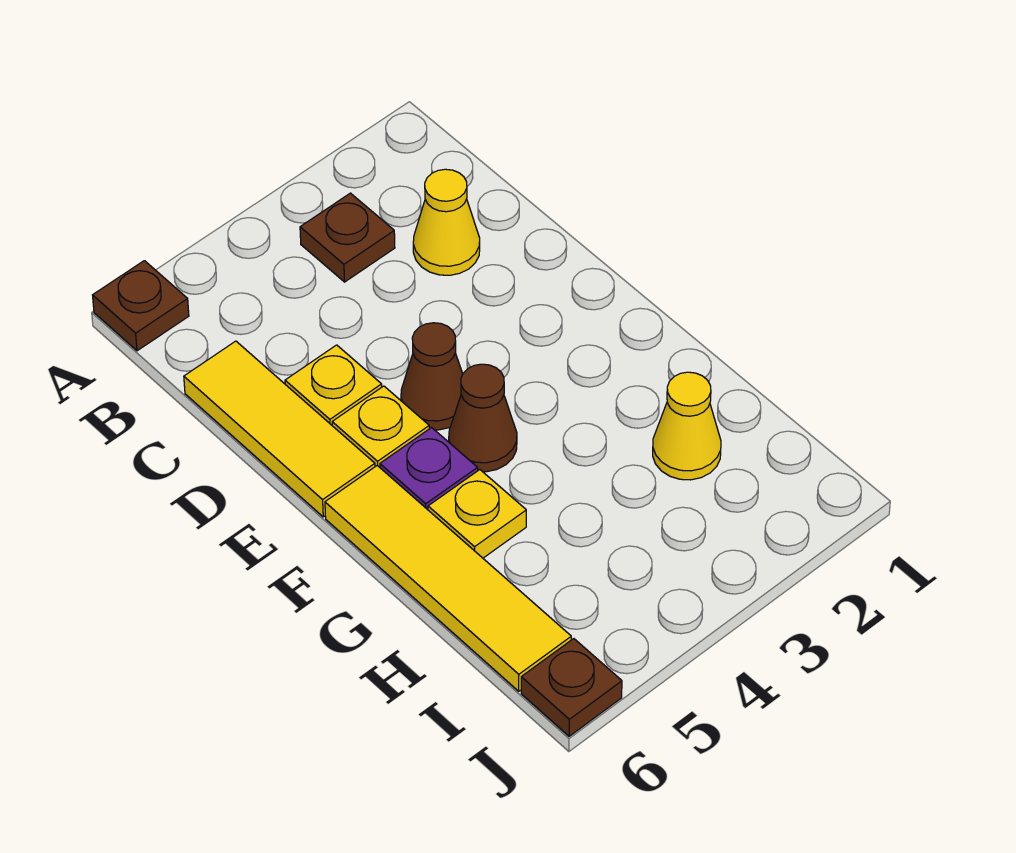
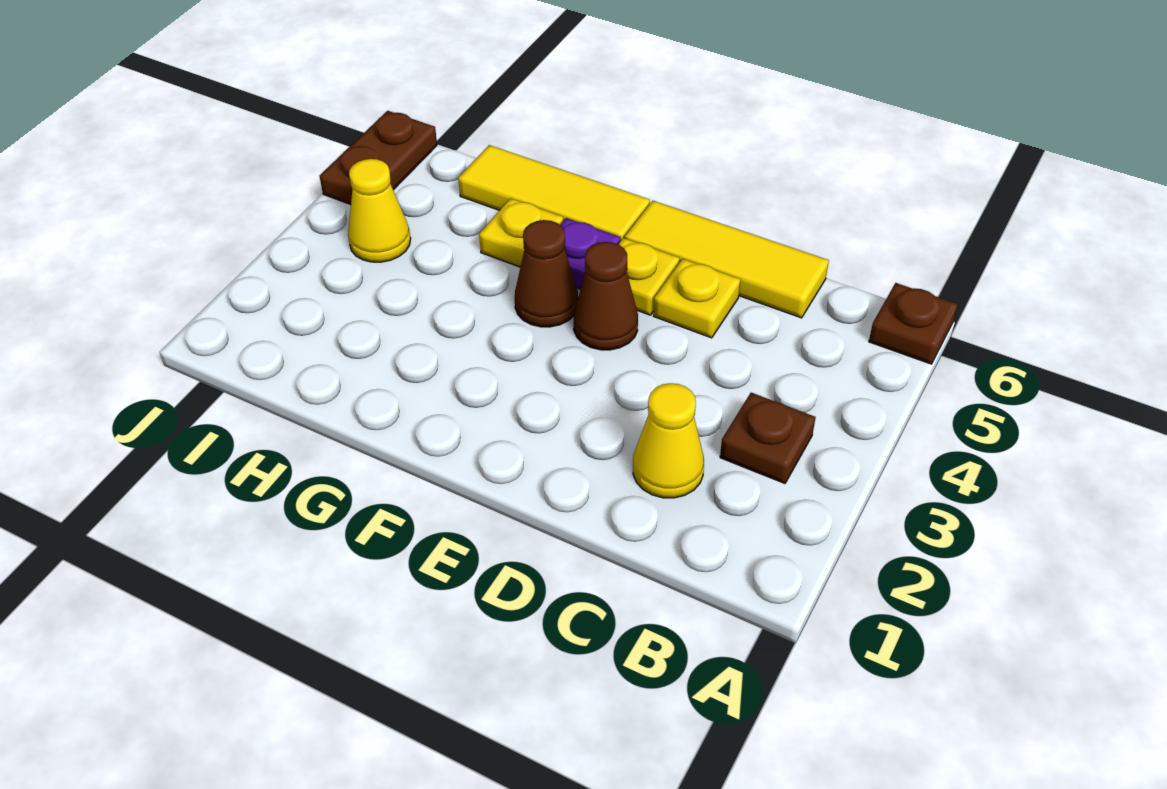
yellow tile F6:I6 level 1 -> yellow tile F6:H6 level 1
yellow cone H2 level 1 -> yellow cone I4 level 1
brown plate J6 level 1 -> brown plate J5:J6 level 1

